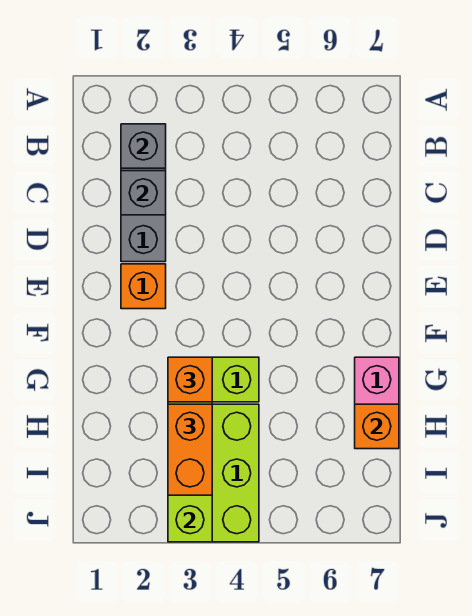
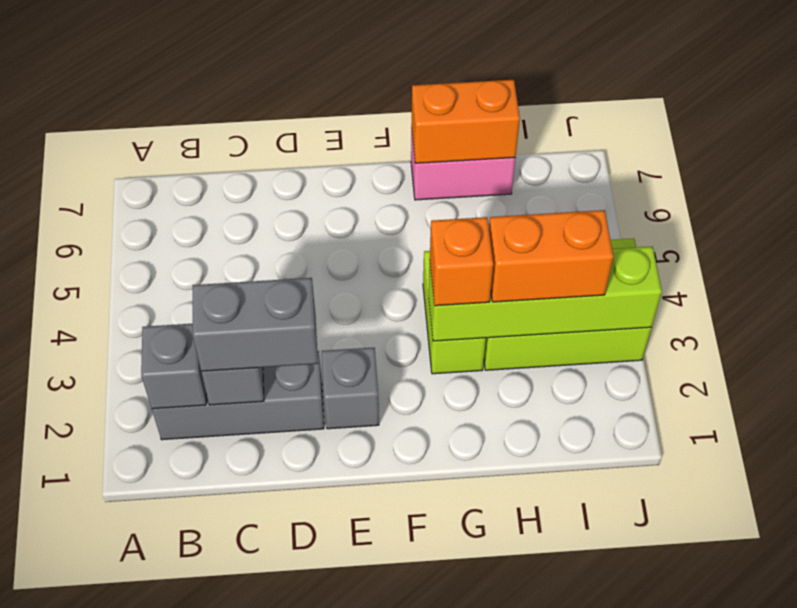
none -> grey brick C2:D2 level 3
orange brick E2 level 1 -> grey brick E2 level 1
orange brick H7 level 2 -> orange brick G7:H7 level 2

